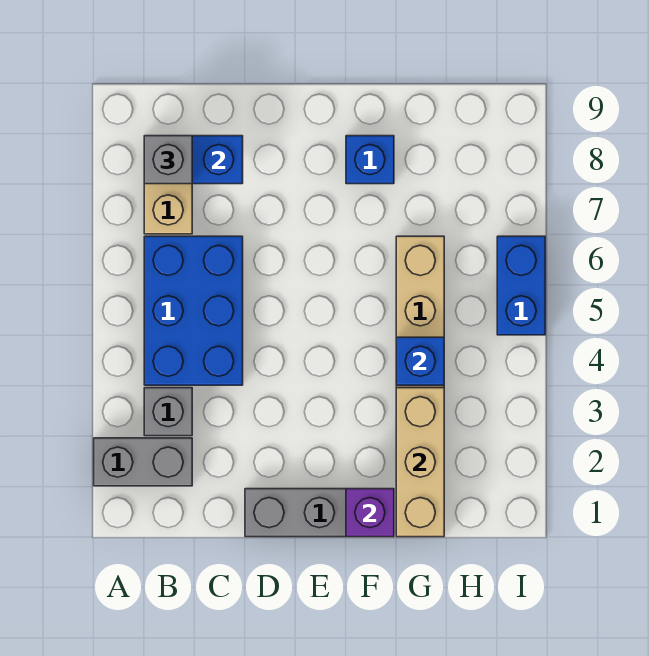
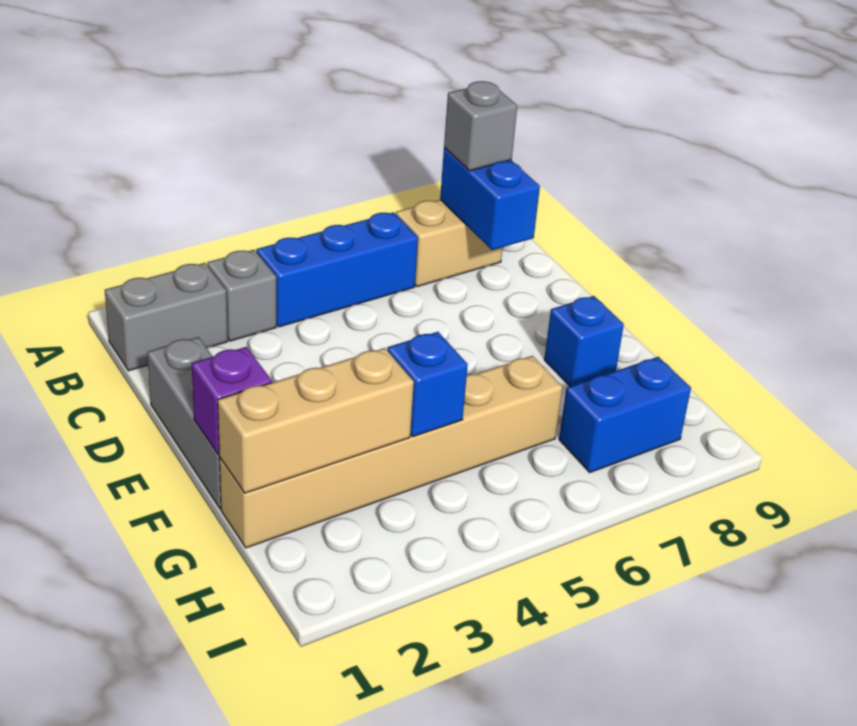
grey brick A2:B2 level 1 -> grey brick B1:B2 level 1
blue brick B4:C6 level 1 -> blue brick B4:B6 level 1
blue brick I5:I6 level 1 -> blue brick H7:H8 level 1

